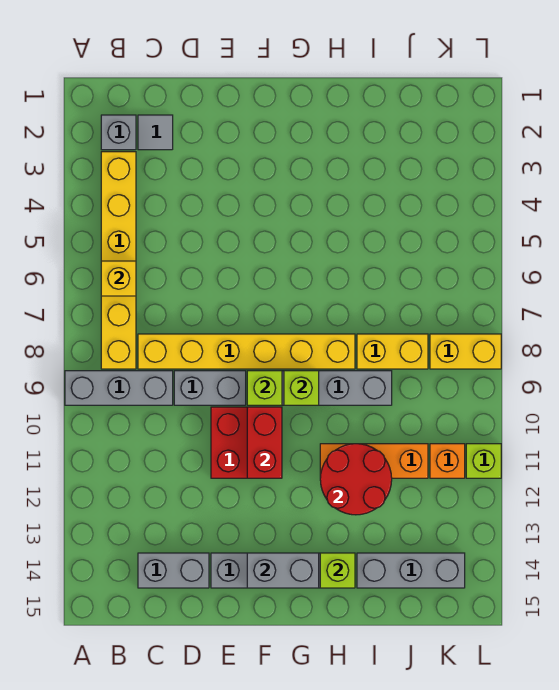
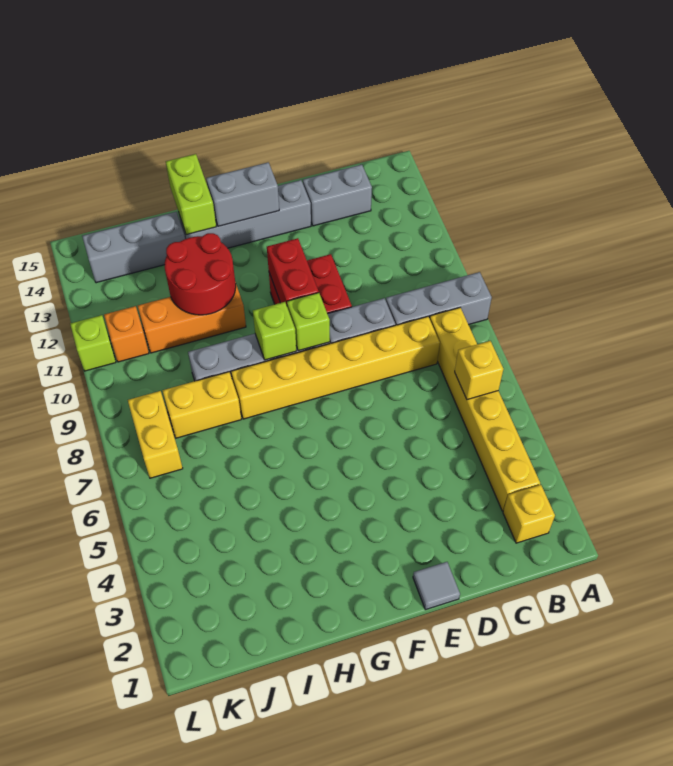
grey brick B2 level 1 -> yellow brick B2 level 1
grey tile C2 level 1 -> grey tile E1 level 1
lime brick H14 level 2 -> lime brick H14:H15 level 2
yellow brick K8:L8 level 1 -> yellow brick K7:K8 level 1

